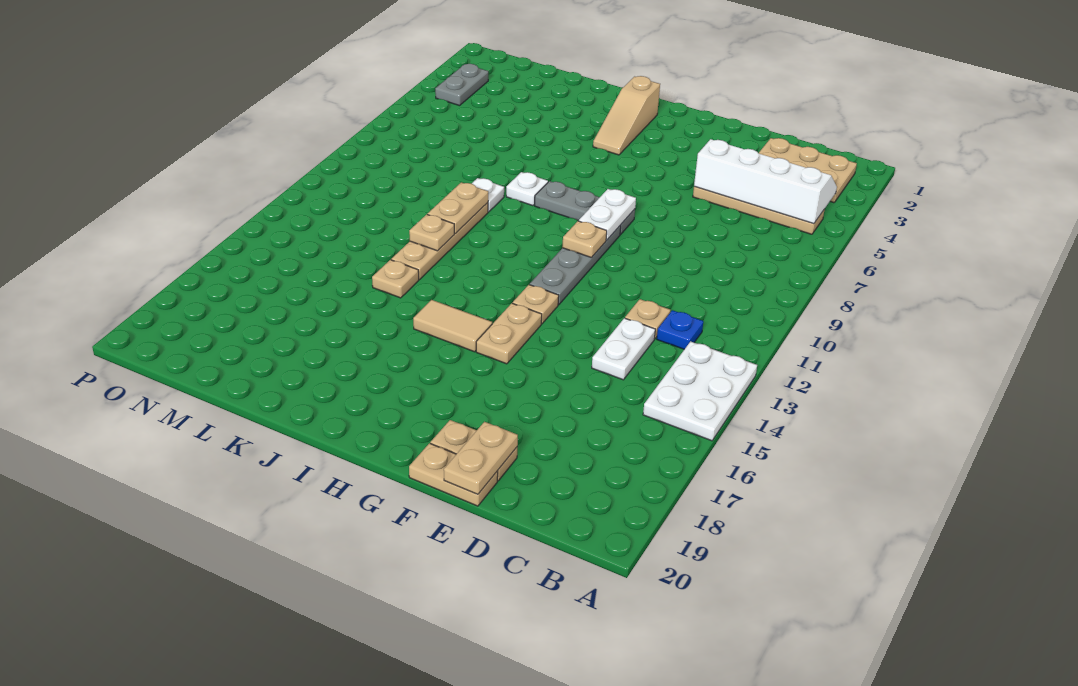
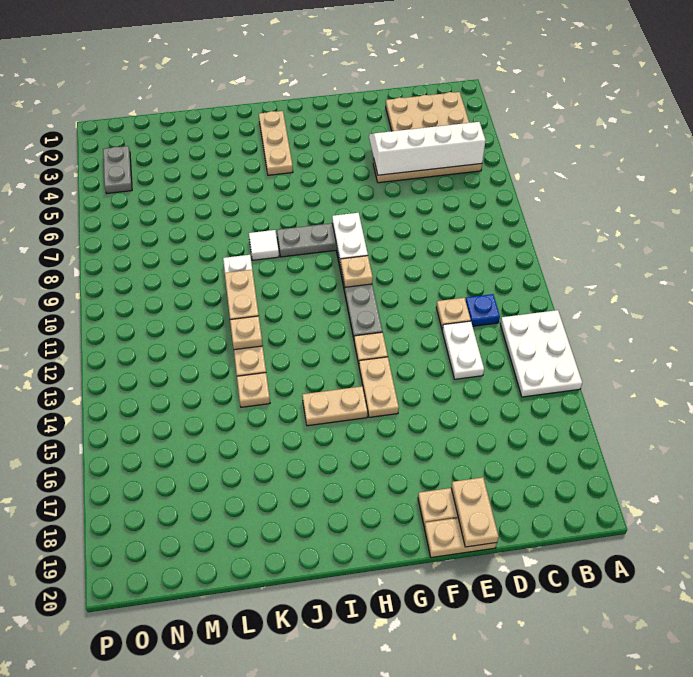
tan tile H15:I15 level 1 -> tan plate H15:I15 level 1
tan slope I2:I4 level 1 top 2 -> tan plate I2:I4 level 1
white plate J8 level 1 -> white tile J8 level 1

